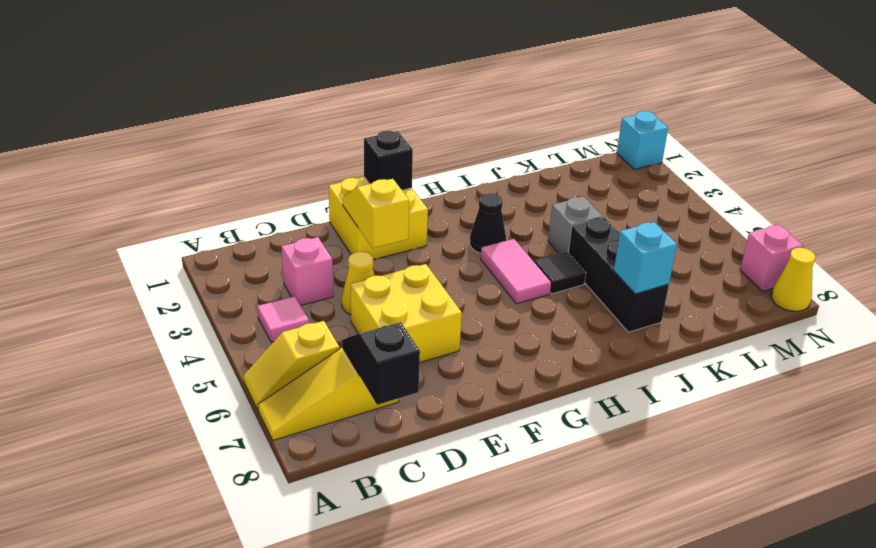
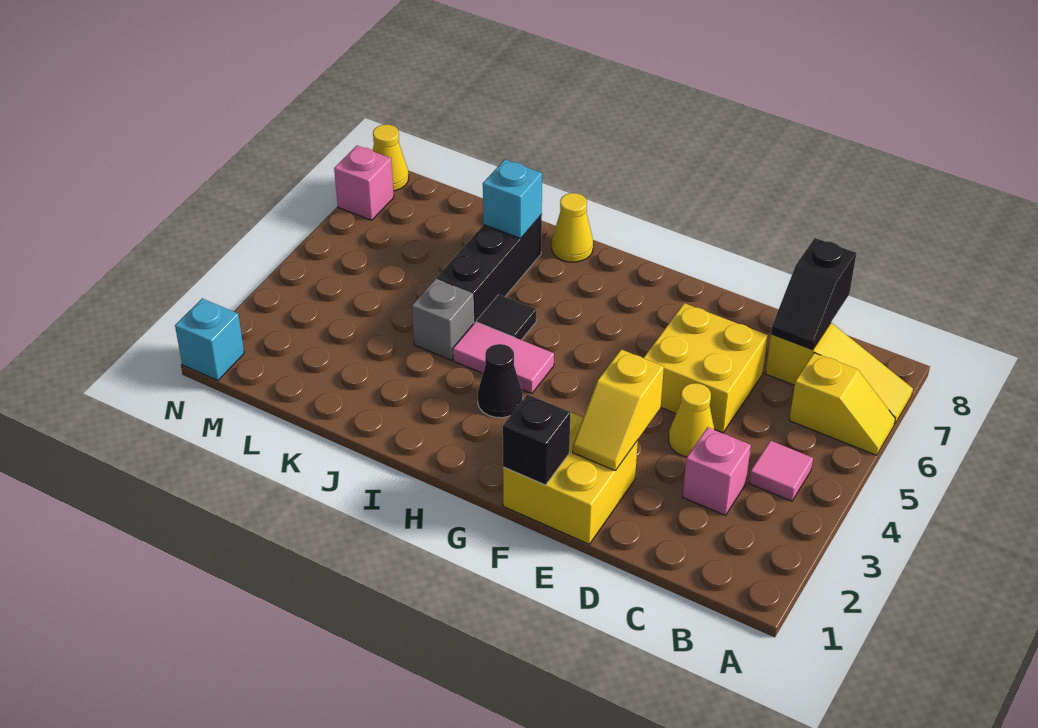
pink tile H4:H5 level 1 -> pink tile H4:I4 level 1
none -> yellow cone I8 level 1

